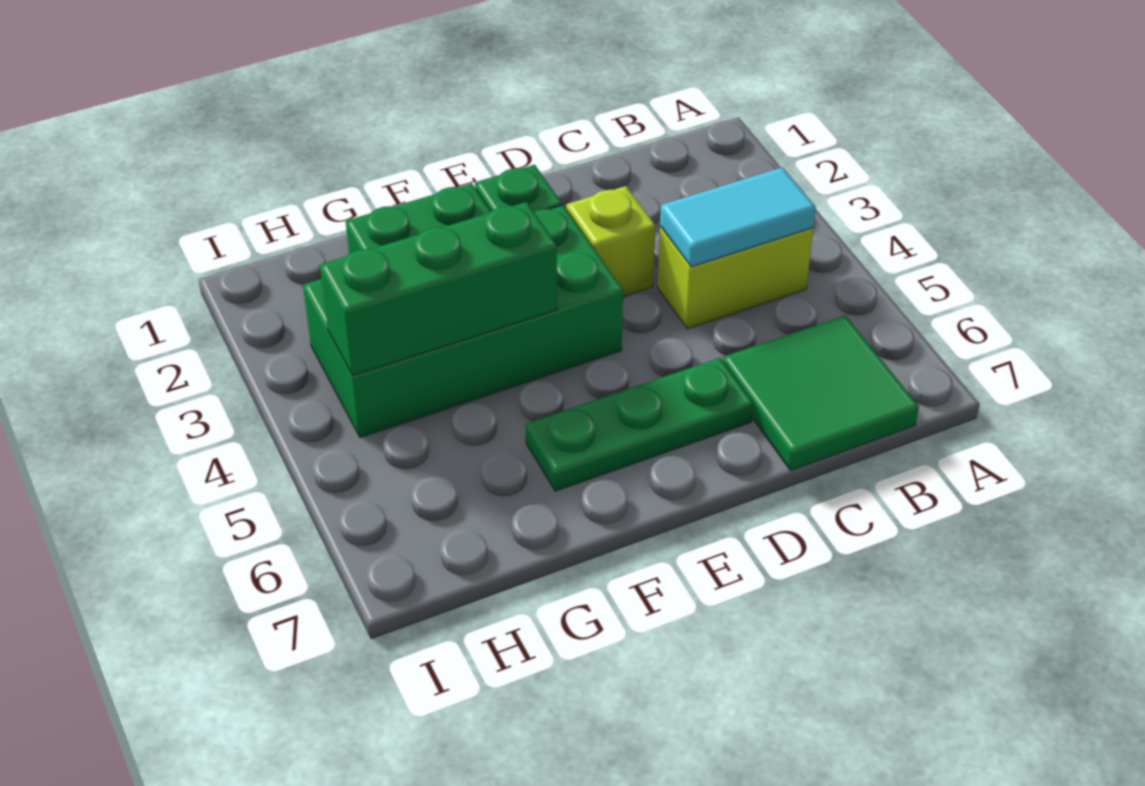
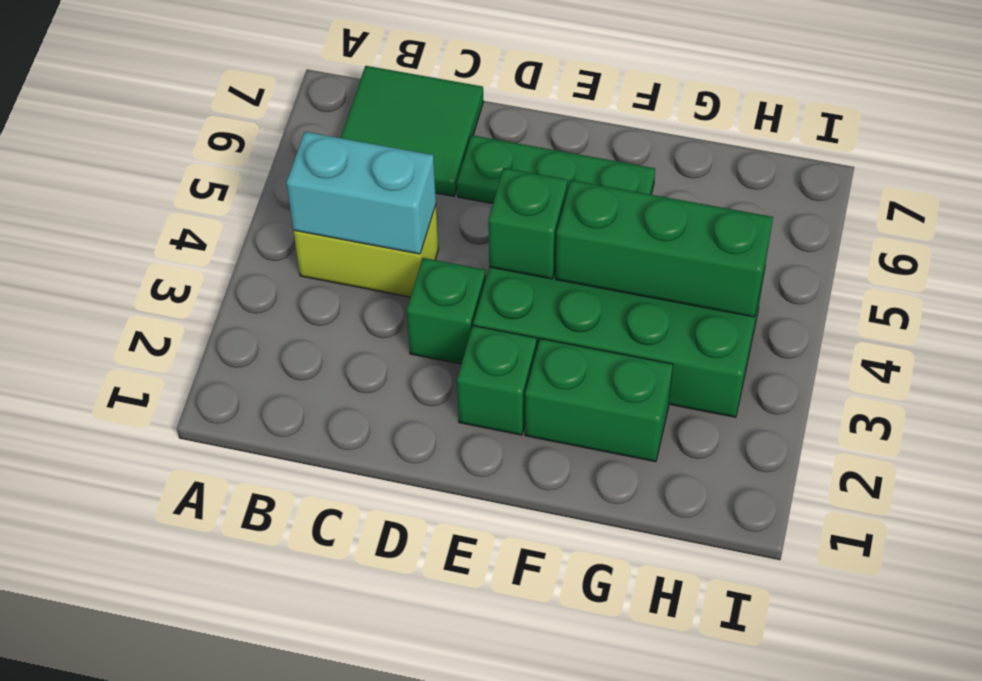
cyan tile B4:C4 level 2 -> cyan brick B4:C4 level 2
lime brick D3 level 1 -> green brick D3 level 1
none -> green brick E4 level 2

